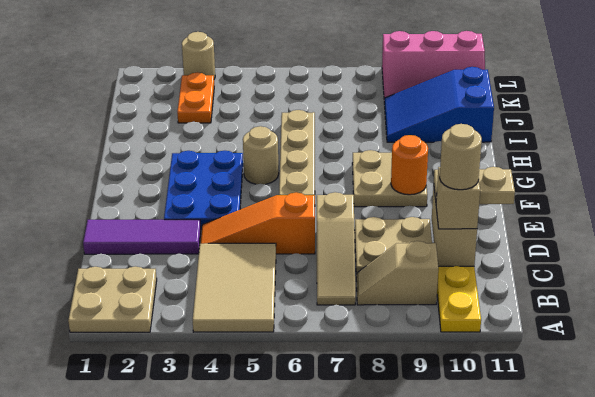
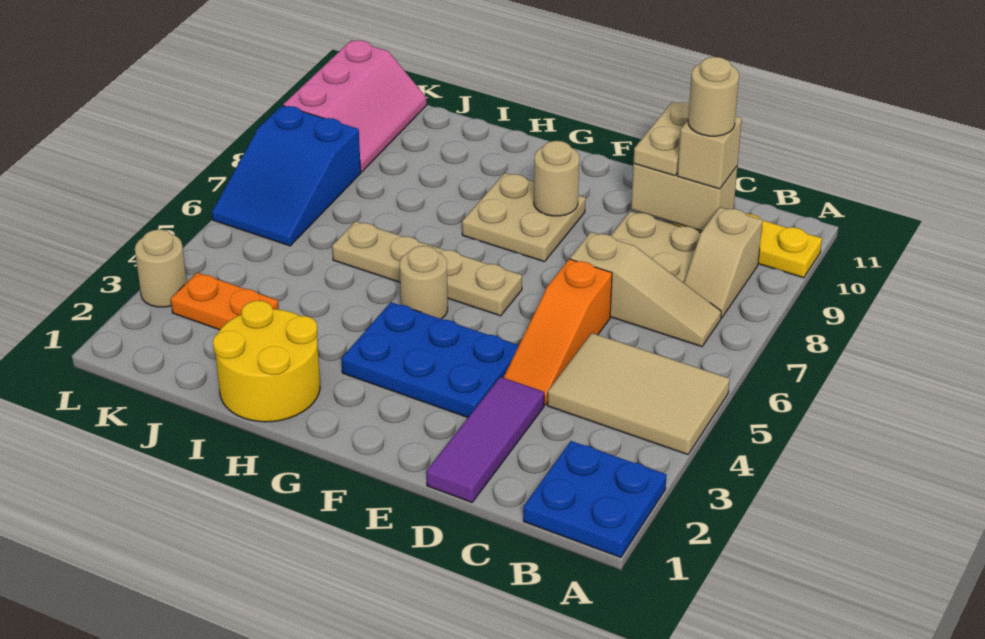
tan plate A1:B2 level 1 -> blue plate A1:B2 level 1
orange round brick F9 level 2 -> tan round brick F9 level 2
none -> yellow round brick H1:I2 level 1
blue slope I9:J11 level 1 top 11 -> blue slope K6:L8 level 1 top 8

